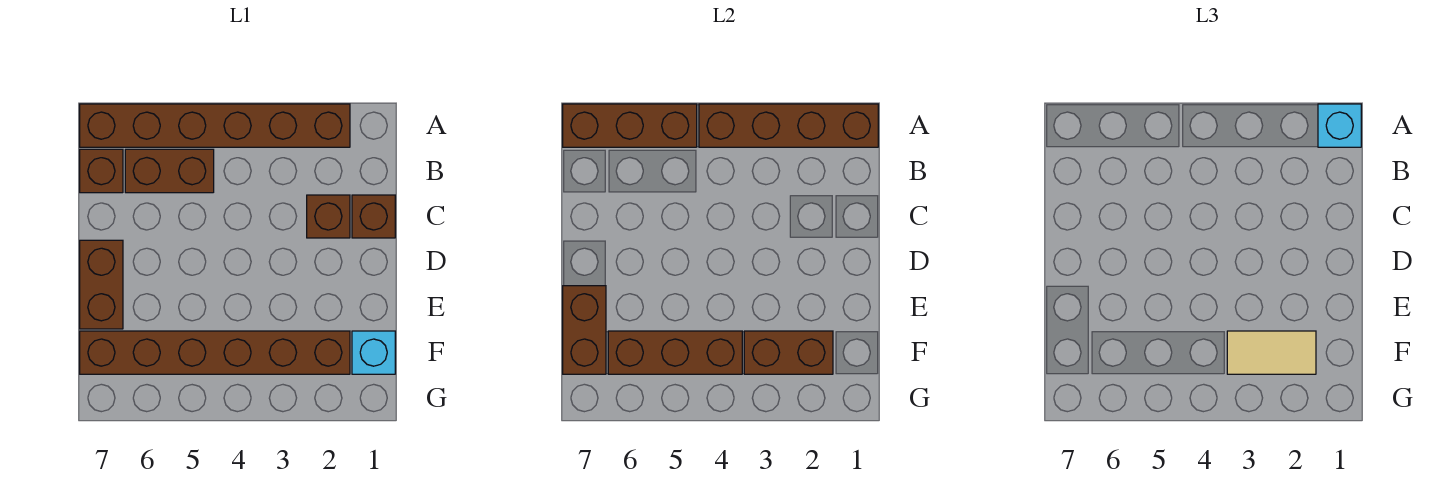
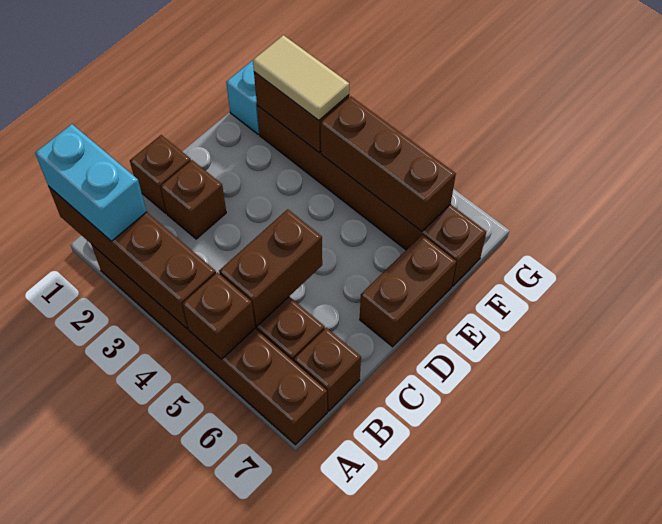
cyan brick A1 level 3 -> cyan brick A1:A2 level 3
brown brick A5:A7 level 2 -> brown brick A5 level 2
brown brick E7:F7 level 2 -> brown brick B5:C5 level 2

